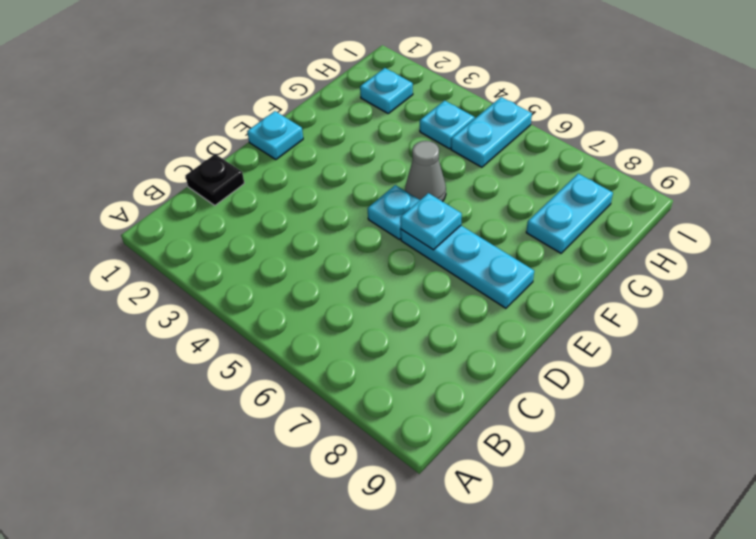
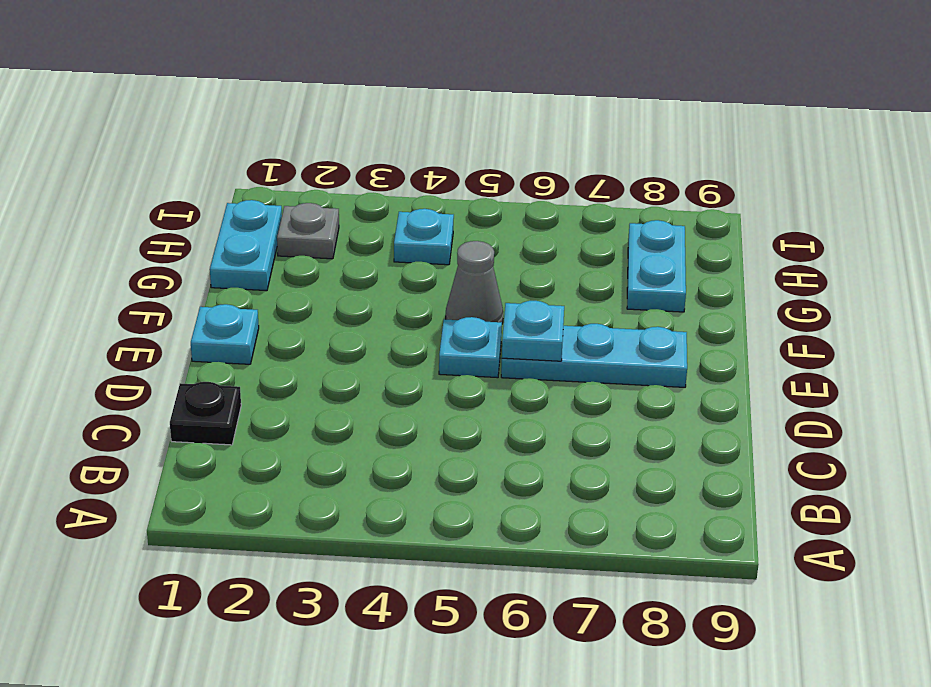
cyan plate H2 level 1 -> grey plate H2 level 1
cyan plate H5:I5 level 1 -> cyan plate G1:H1 level 1

